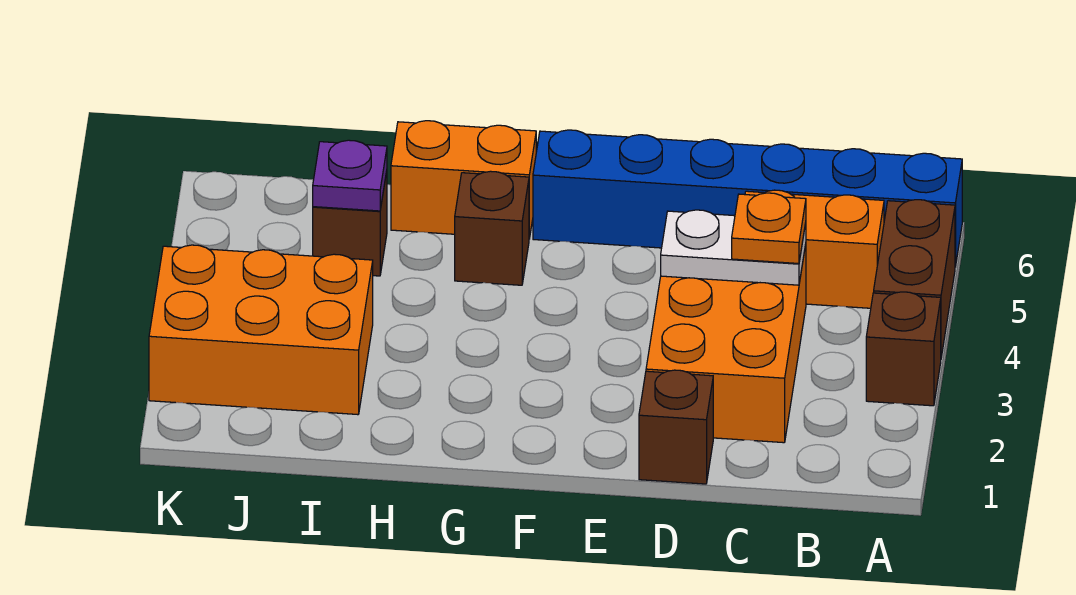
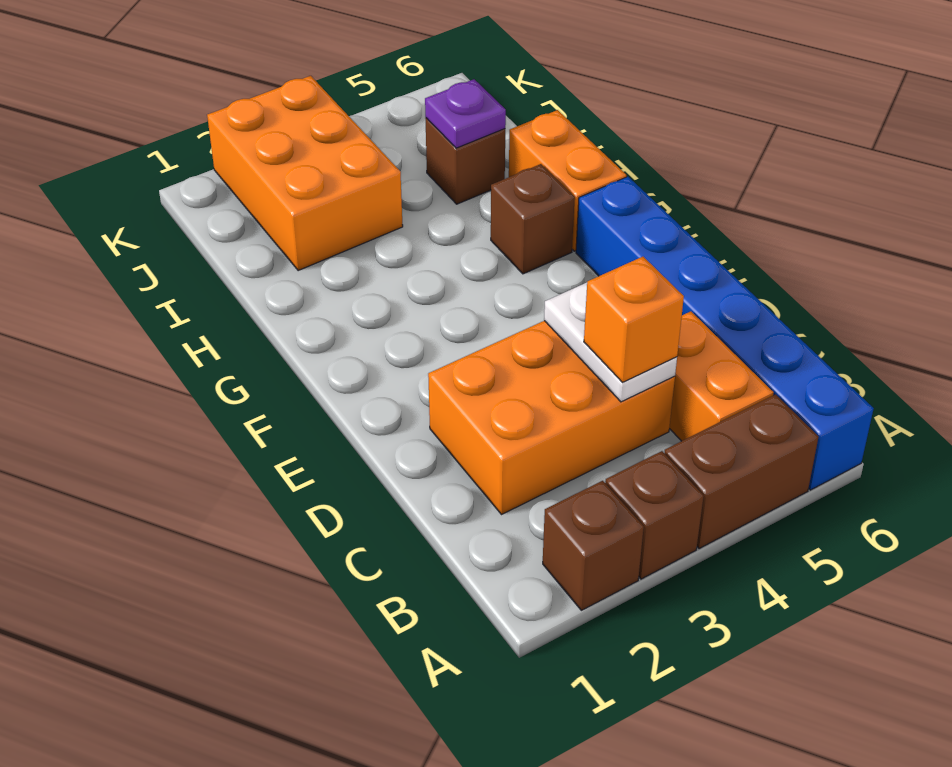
orange plate C4 level 3 -> orange brick C4 level 3
brown brick D1 level 1 -> brown brick A2 level 1

